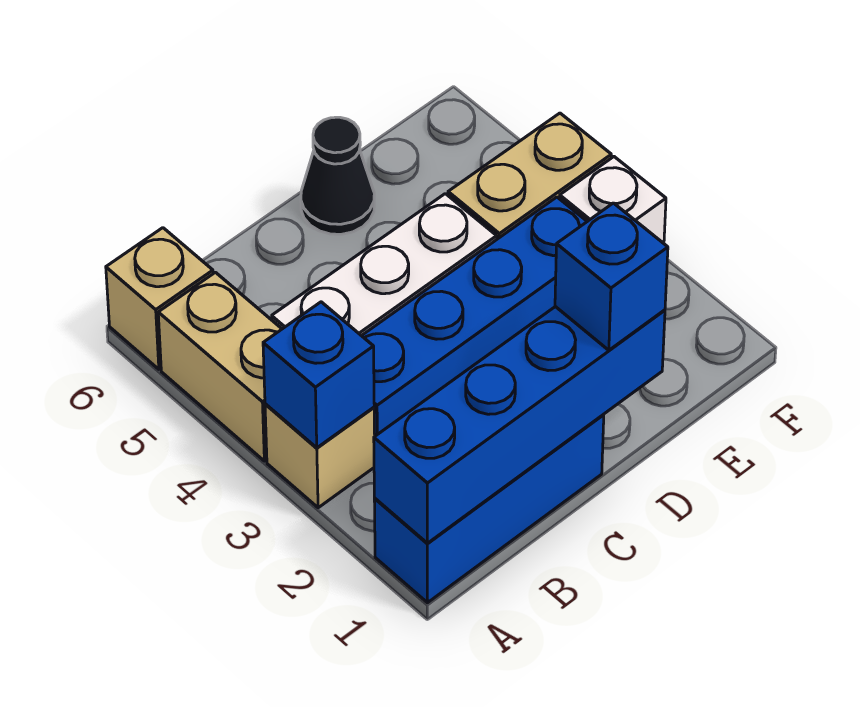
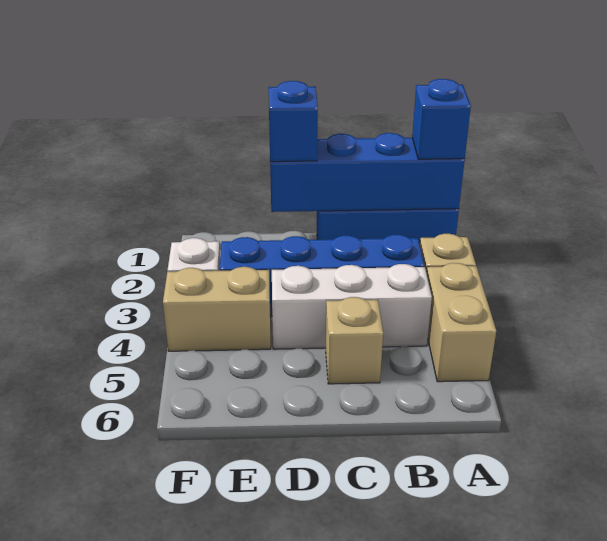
blue brick A3 level 2 -> blue brick A1 level 3
tan brick A6 level 1 -> tan brick C5 level 1
black cone D6 level 1 -> none

